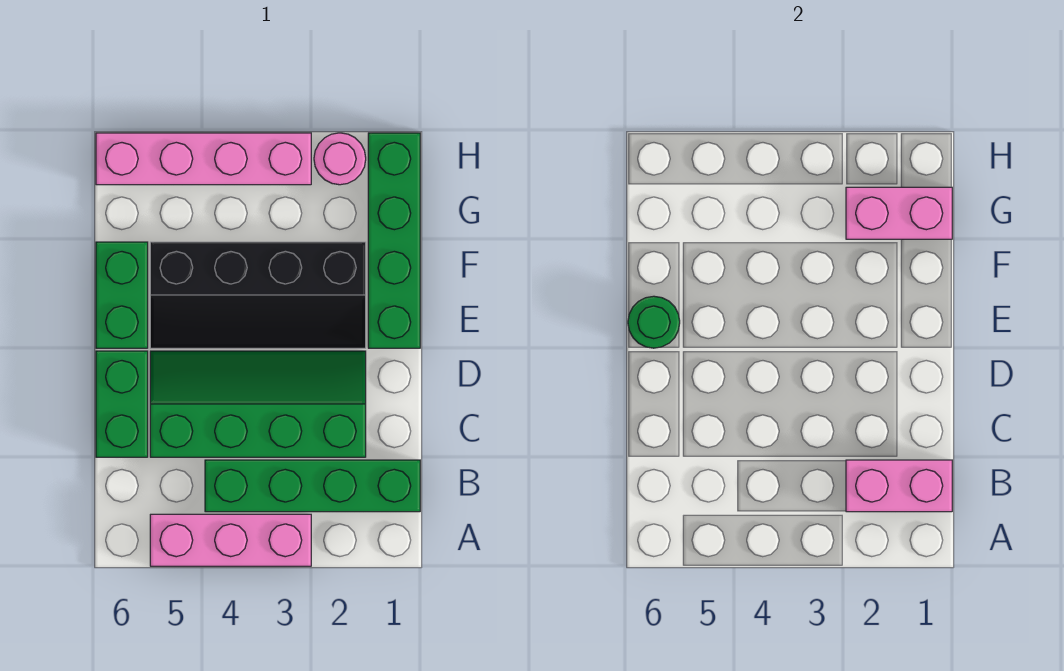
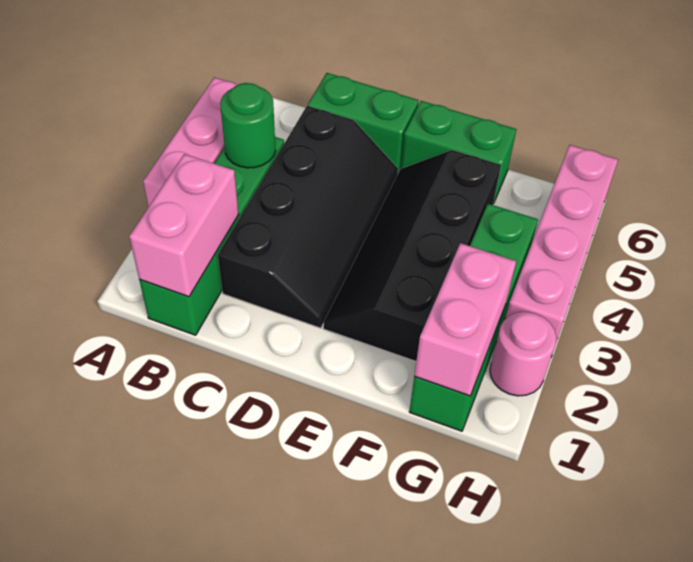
green slope C2:D5 level 1 top C -> black slope C2:D5 level 1 top C
green brick E1:H1 level 1 -> green brick G1:G4 level 1
green round brick E6 level 2 -> green round brick B4 level 2

